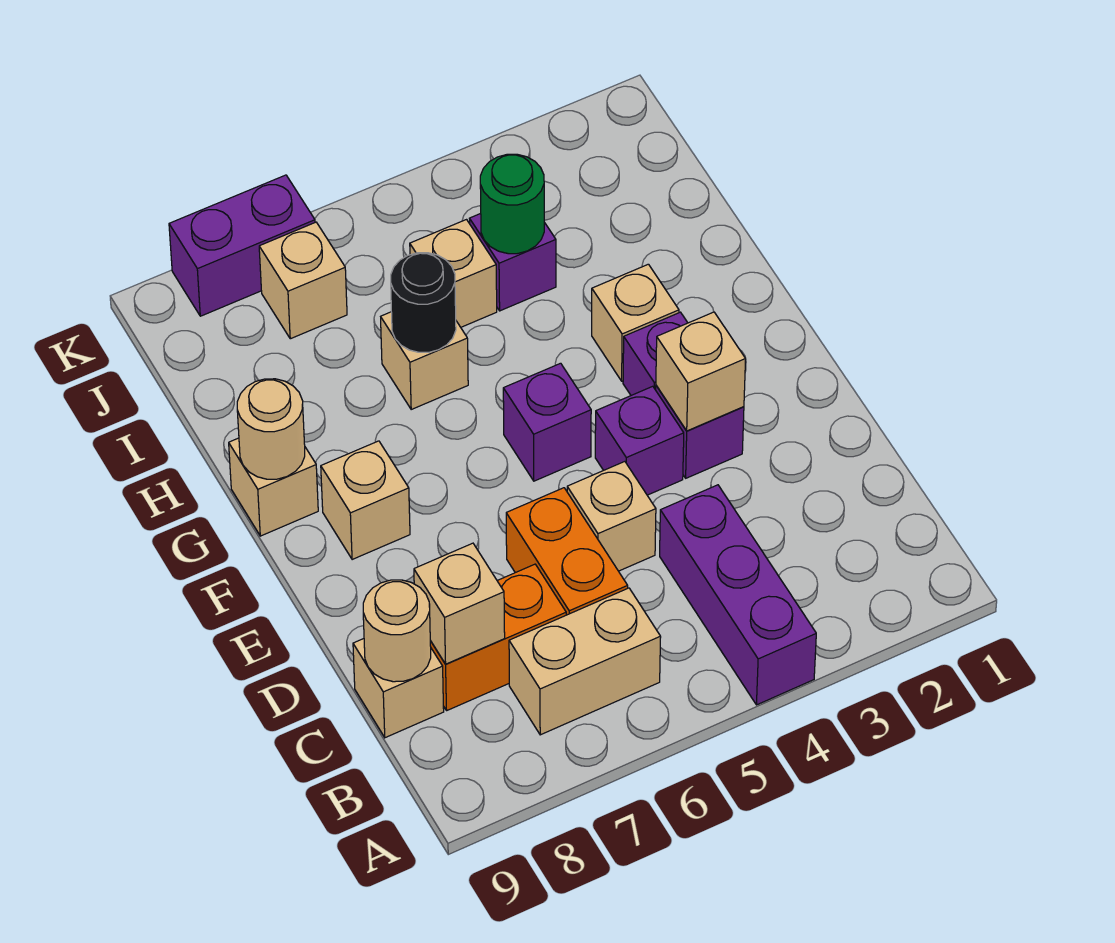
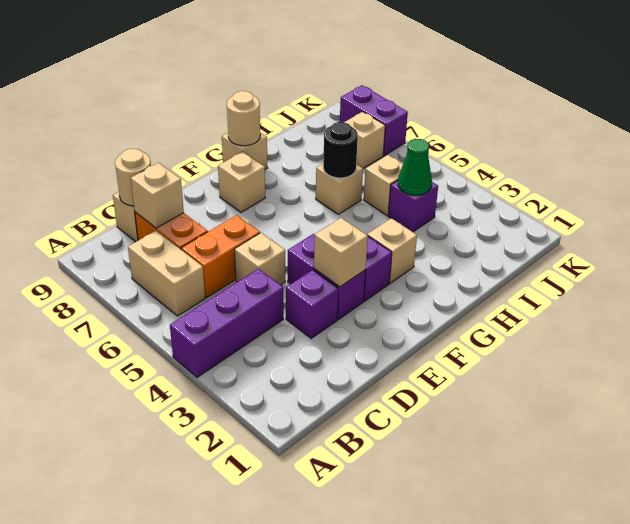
purple brick F5 level 1 -> purple brick D3 level 1
green round brick I4 level 2 -> green cone I4 level 2

